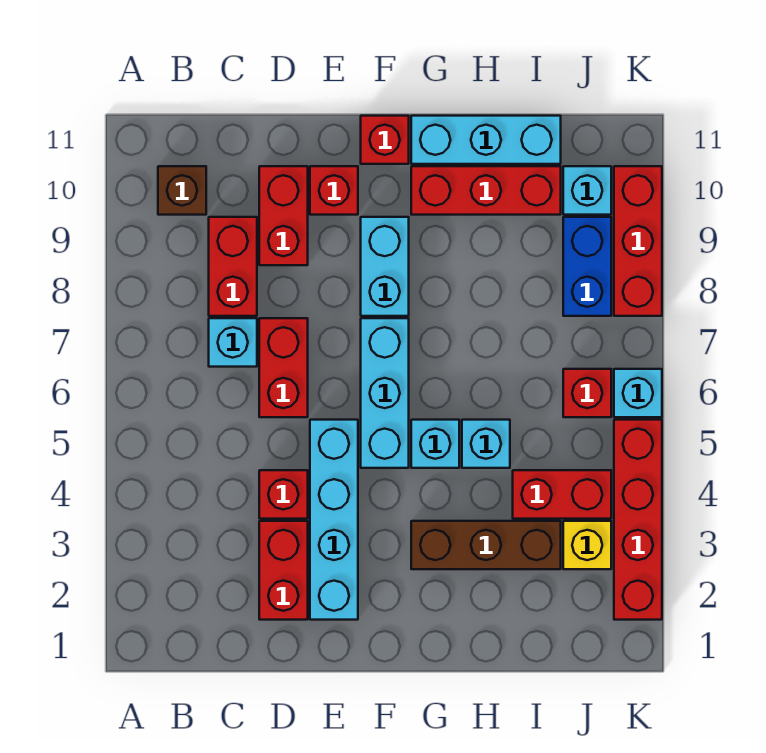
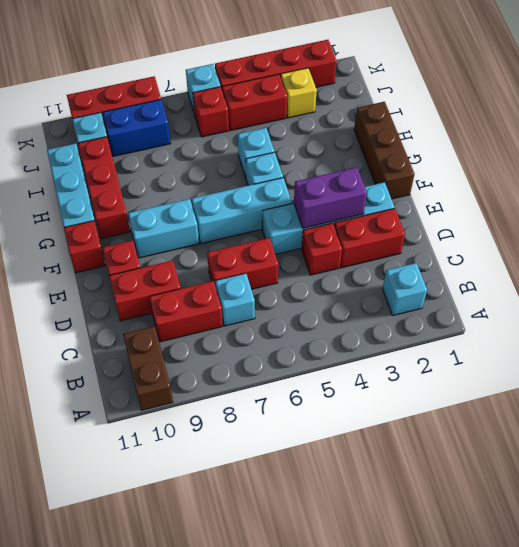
none -> cyan brick B2 level 1
brown brick B10 level 1 -> brown brick A10:B10 level 1
none -> purple brick E3:E4 level 2
brown brick G3:I3 level 1 -> brown brick F1:H1 level 1
red brick I4:J4 level 1 -> red brick J4:J5 level 1

